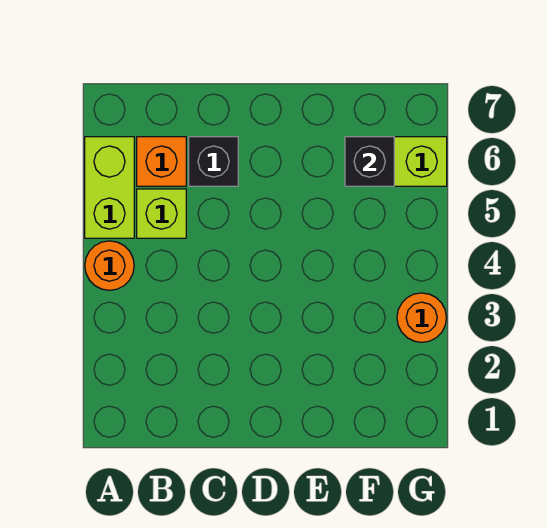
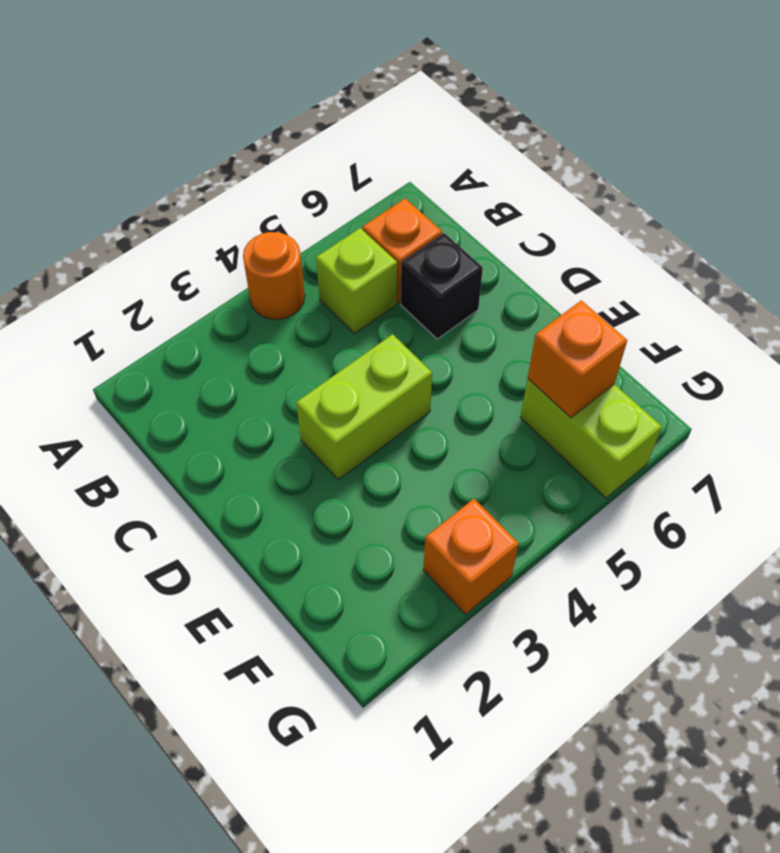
lime brick A5:A6 level 1 -> lime brick D3:D4 level 1
black brick F6 level 2 -> orange brick F6 level 2
orange round brick G3 level 1 -> orange brick G3 level 1

